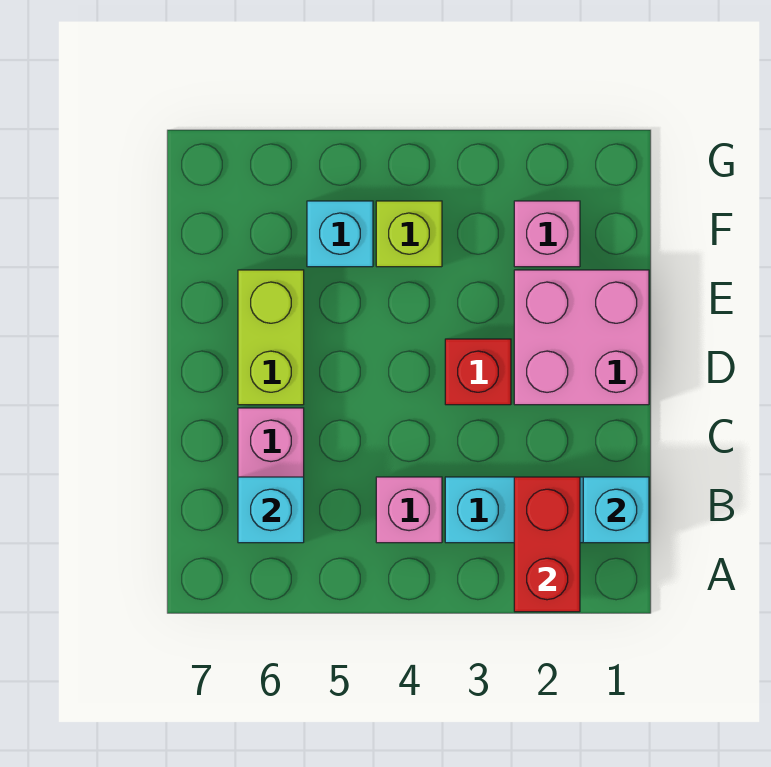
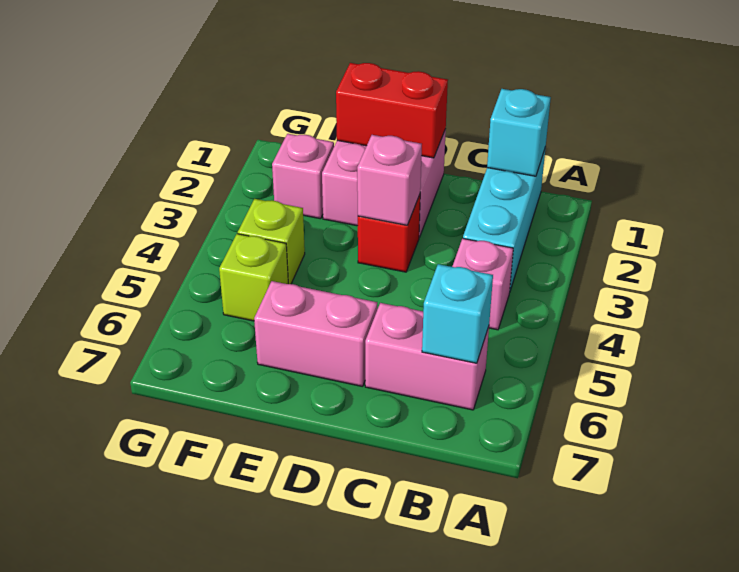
red brick A2:B2 level 2 -> red brick D1:E1 level 2
none -> pink brick D3 level 2
lime brick D6:E6 level 1 -> pink brick D6:E6 level 1
cyan brick F5 level 1 -> lime brick F5 level 1

